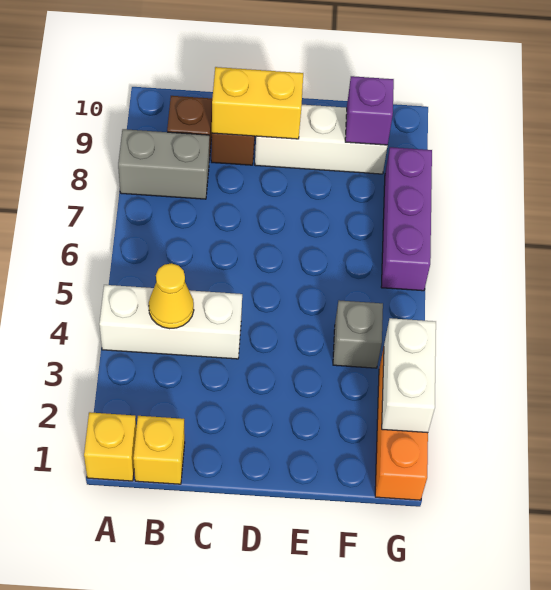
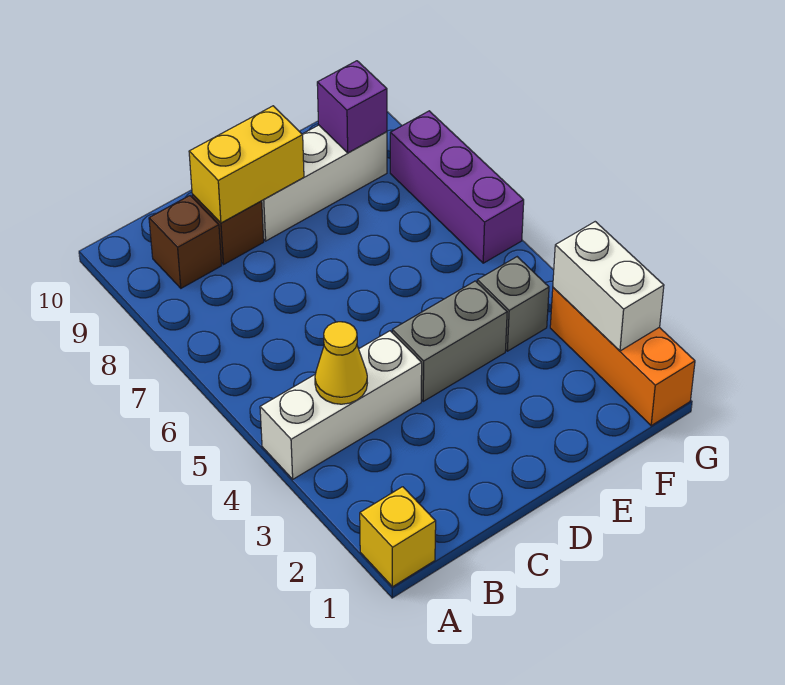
grey brick A8:B8 level 1 -> grey brick D4:E4 level 1
yellow brick B1 level 1 -> none

